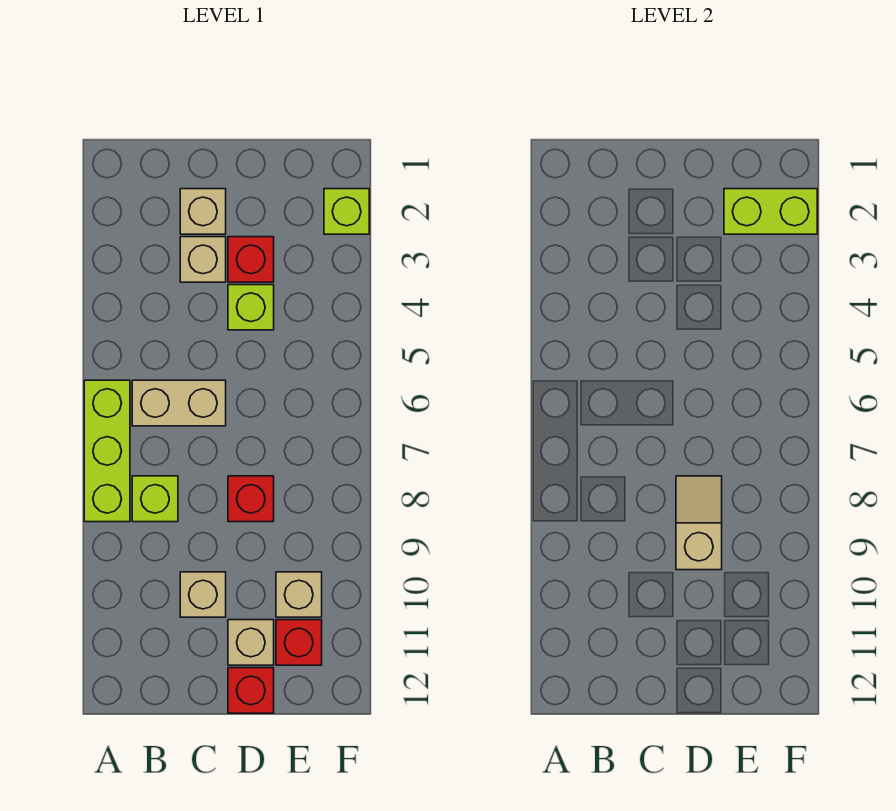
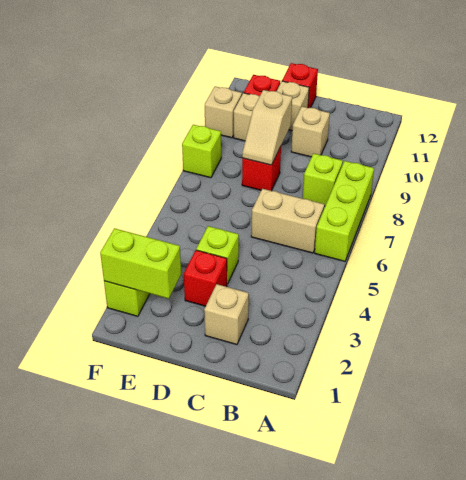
tan brick C3 level 1 -> tan brick F10 level 1
none -> lime brick F8 level 1

